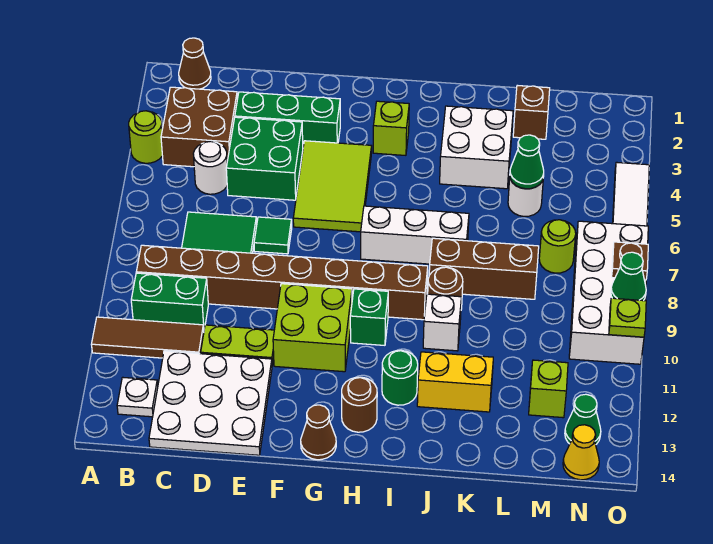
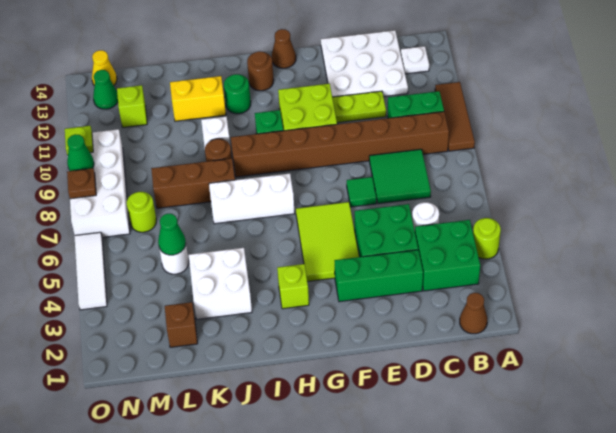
brown tile A11:C11 level 1 -> brown tile A9:A11 level 1
brown brick B3:C4 level 1 -> green brick B3:C4 level 1

